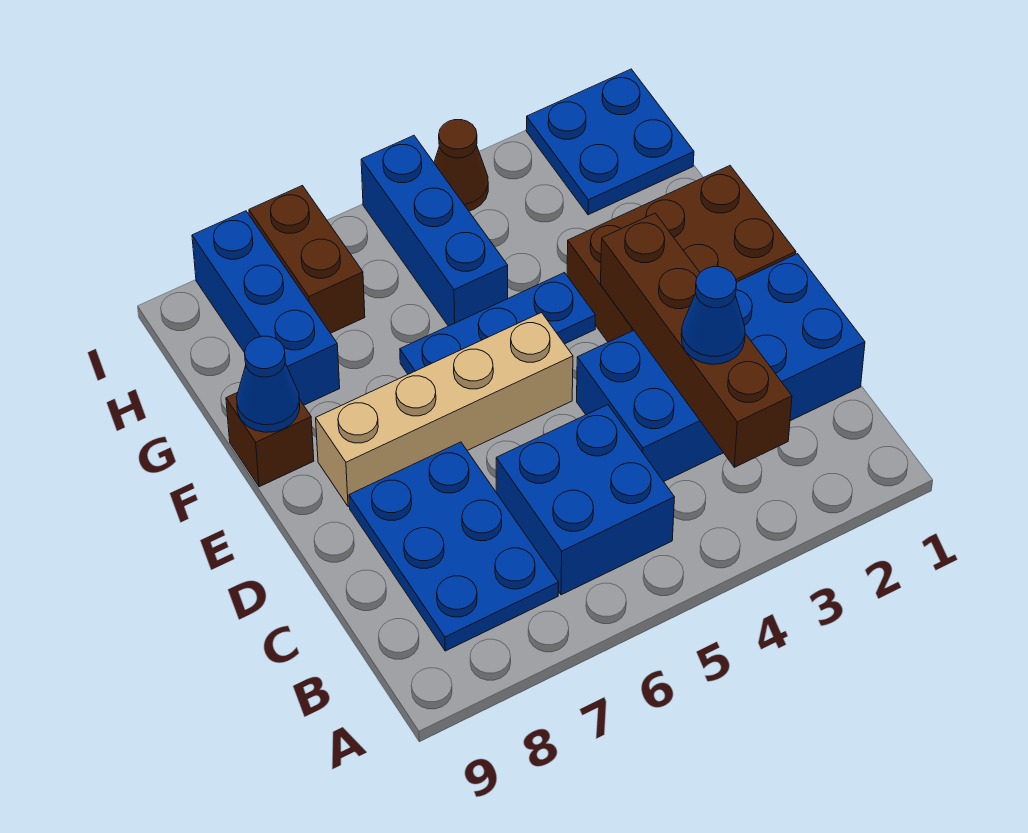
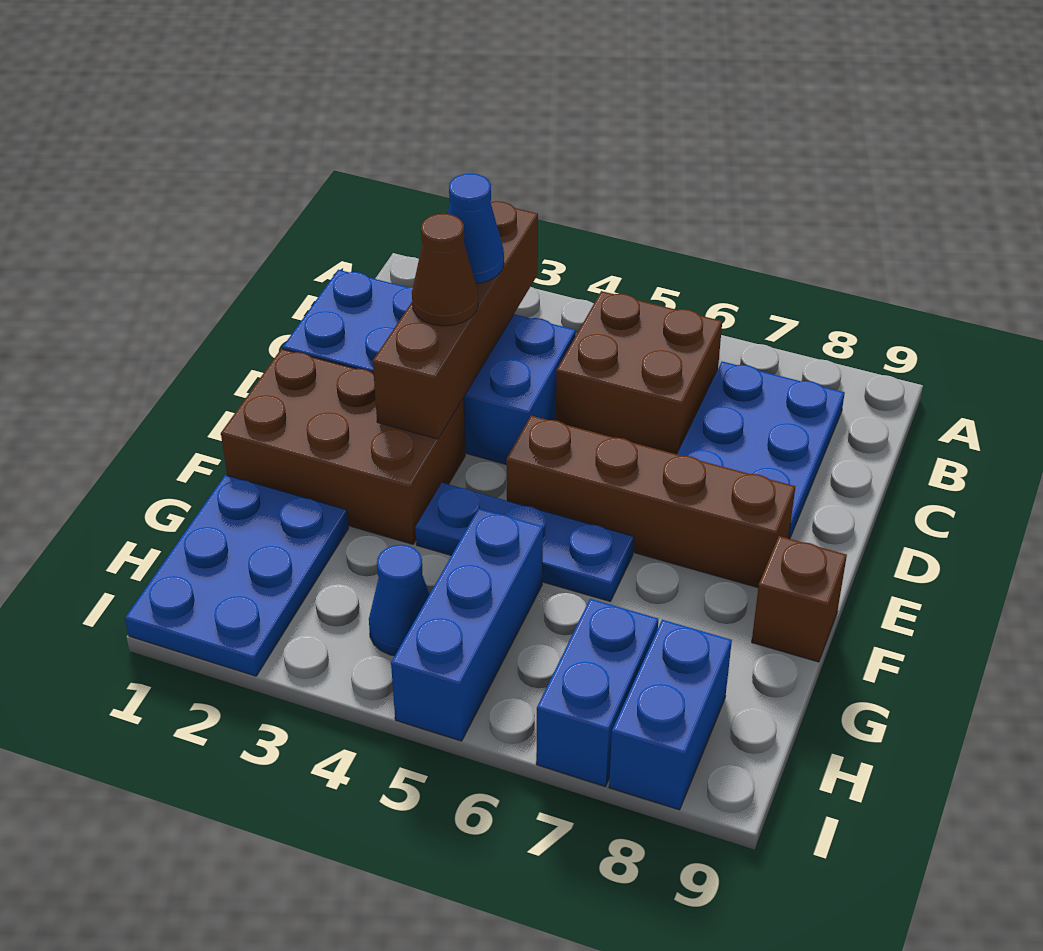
blue brick B5:C6 level 1 -> brown brick B5:C6 level 1
tan brick E5:E8 level 1 -> brown brick E5:E8 level 1
blue cone F9 level 2 -> blue cone H4 level 1
blue brick G8:I8 level 1 -> blue brick H8:I8 level 1
blue plate H1:I2 level 1 -> blue plate G1:I2 level 1
brown brick H7:I7 level 1 -> blue brick H7:I7 level 1
brown cone I4 level 1 -> brown cone D3 level 3

